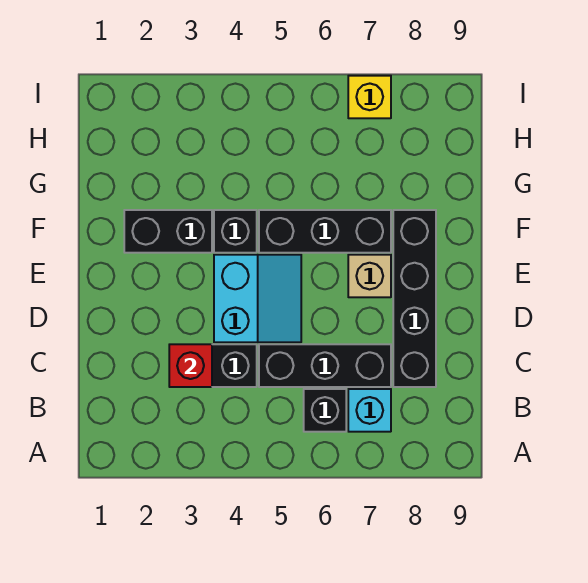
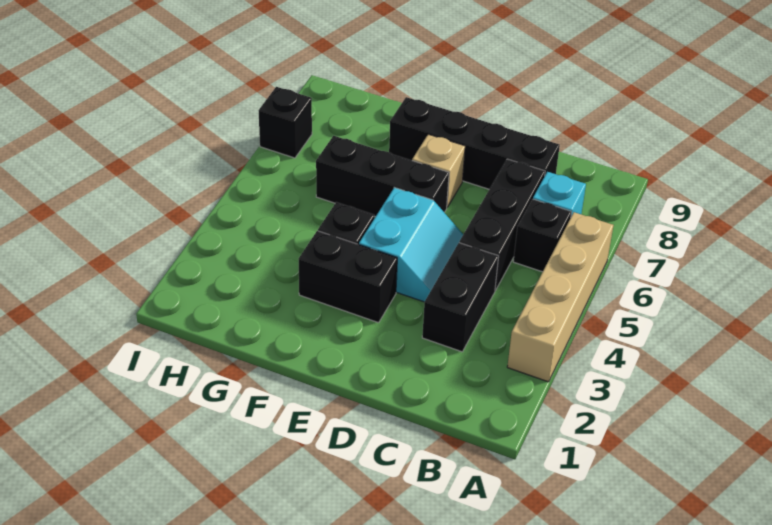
none -> tan brick A3:A6 level 1
red brick C3 level 2 -> none
cyan slope D4:E5 level 1 top 4 -> cyan slope D4:E5 level 1 top E
black brick F2:F3 level 1 -> black brick E3:F3 level 1
black brick F5:F7 level 1 -> black brick E6:G6 level 1
yellow brick I7 level 1 -> black brick I7 level 1

